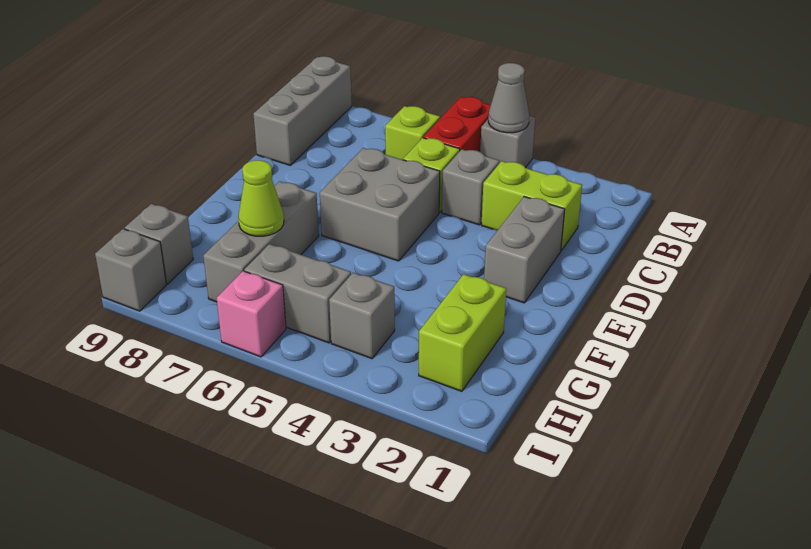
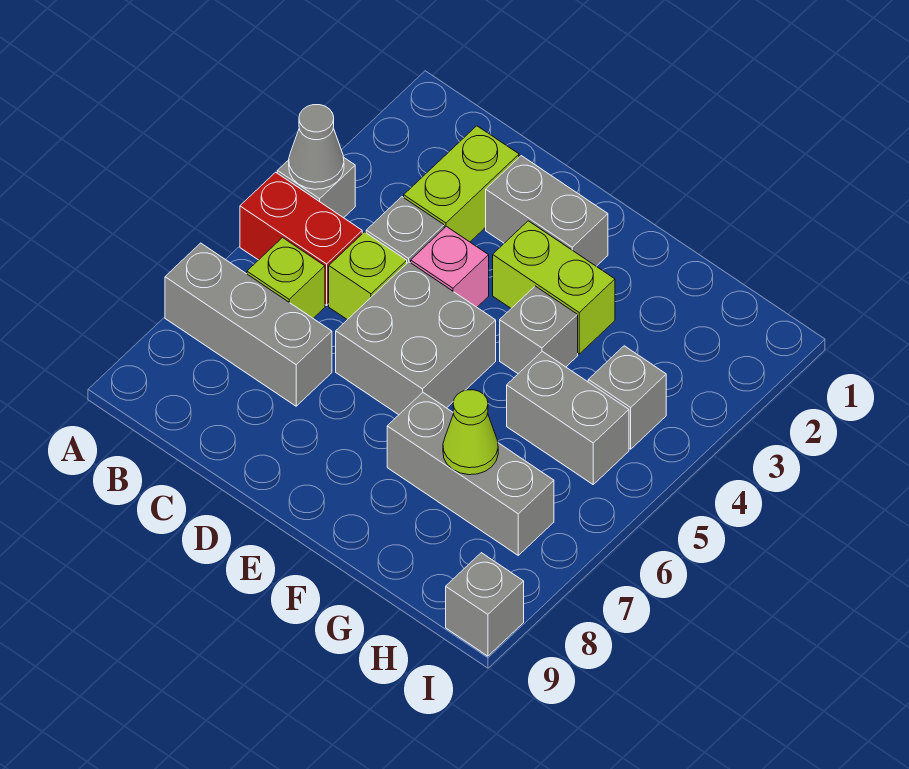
grey brick A9:C9 level 1 -> grey brick A7:C7 level 1
lime brick G2:H2 level 1 -> lime brick E3:F3 level 1
grey brick H5:H6 level 1 -> grey brick G5:H5 level 1
grey brick H9 level 1 -> grey brick F4 level 1
pink brick I6 level 1 -> pink brick D4 level 1

